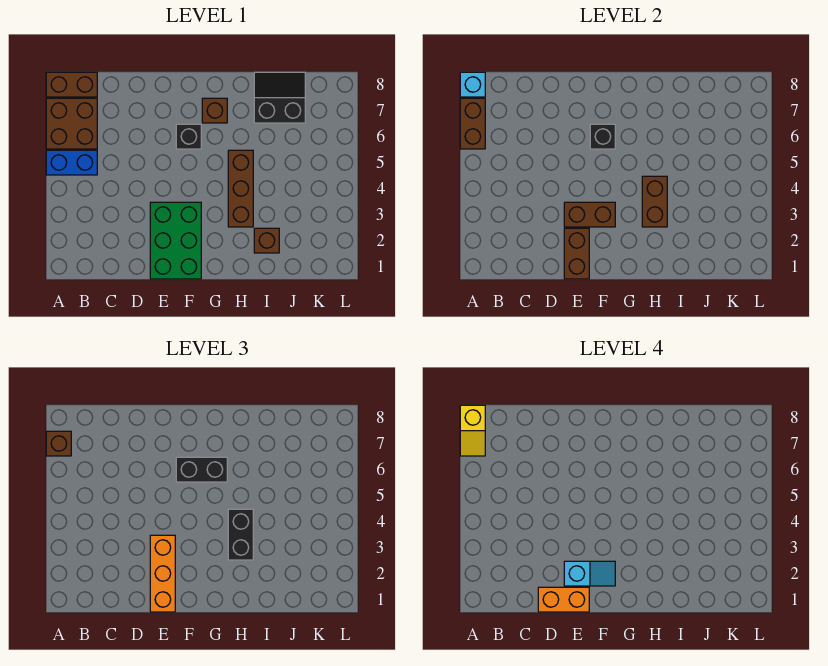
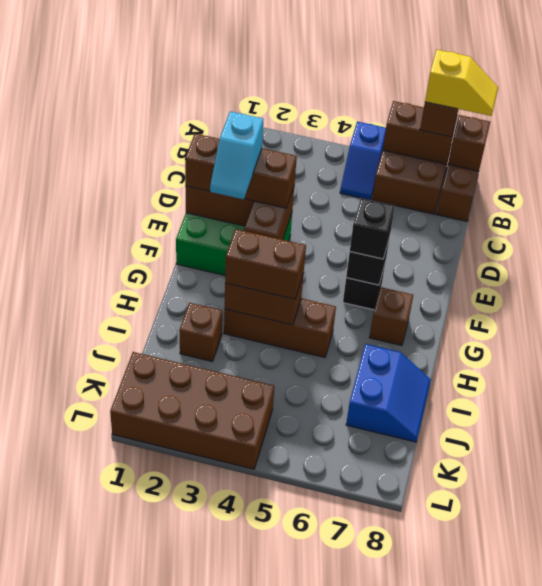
blue brick A5:B5 level 1 -> blue slope A5:B5 level 1 top A
yellow slope A7:A8 level 4 top 8 -> yellow slope A7:A8 level 4 top 7
cyan brick A8 level 2 -> brown brick A8 level 2
orange brick D1:E1 level 4 -> none
orange brick E1:E3 level 3 -> brown brick E1:E3 level 3
black brick F6:G6 level 3 -> black brick F6 level 3
black brick H3:H4 level 3 -> brown brick H3:H4 level 3
black slope I7:J8 level 1 top 7 -> blue slope I7:J8 level 1 top 7
none -> brown brick K1:L4 level 1

